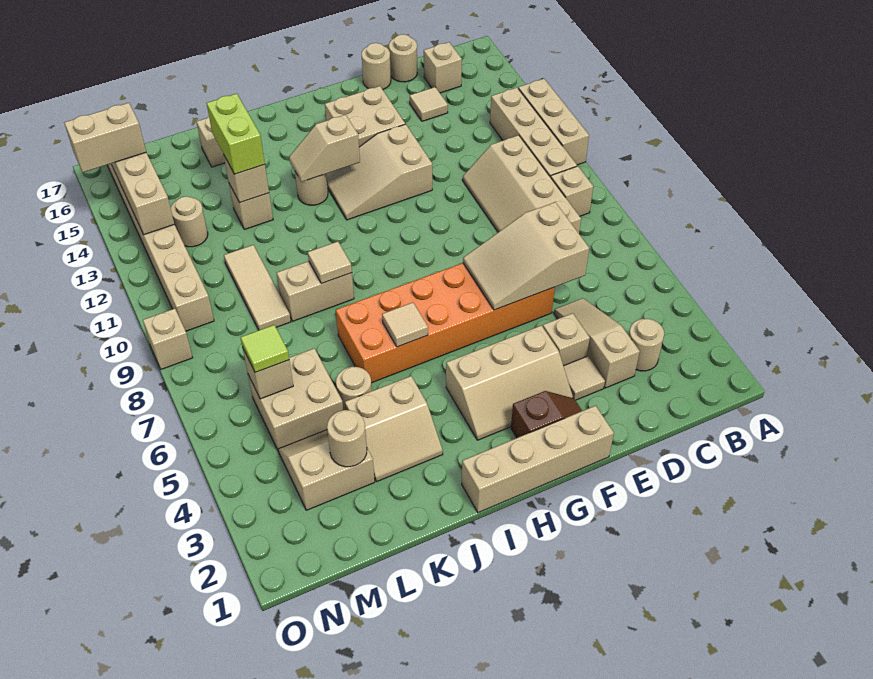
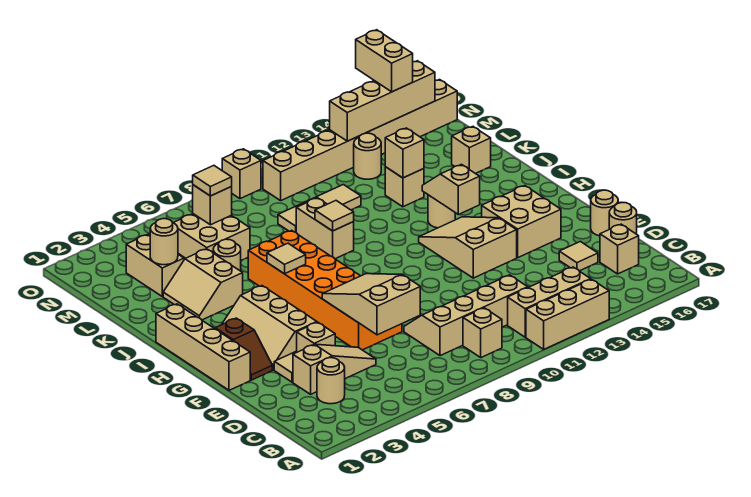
tan brick B10:B13 level 1 -> tan brick B11:B13 level 1
lime brick K13:K14 level 3 -> none
lime tile M6 level 3 -> tan tile M6 level 3

